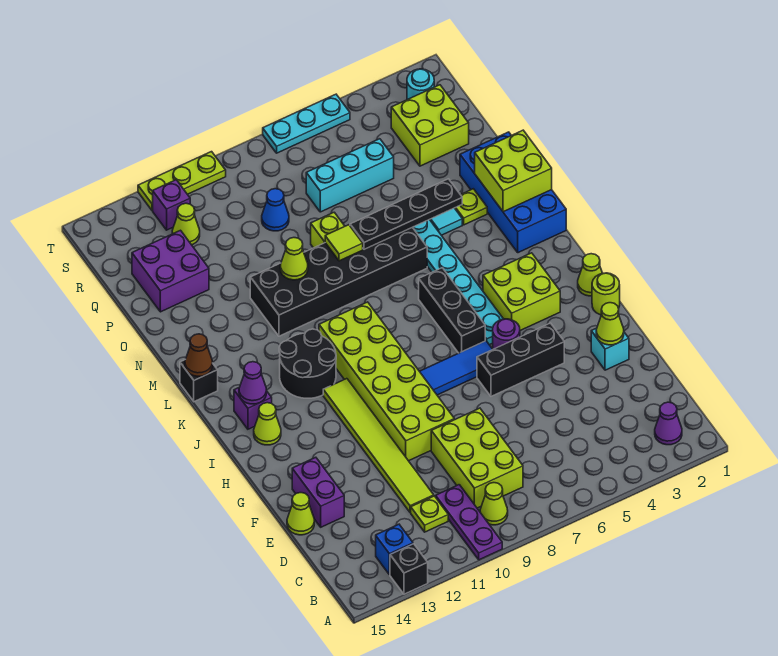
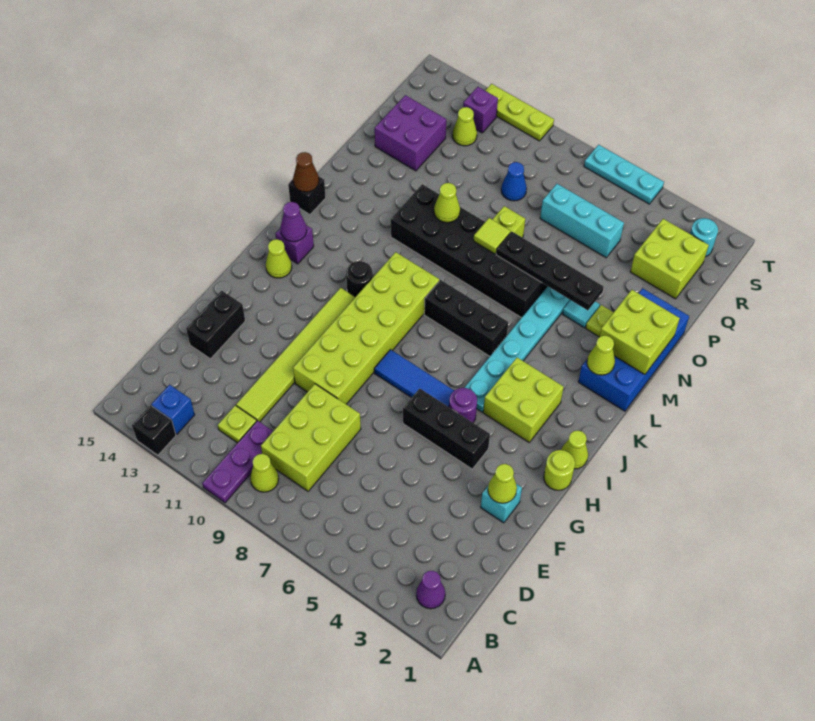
purple brick E14:F14 level 1 -> black brick E14:F14 level 1
lime cone E15 level 1 -> lime cone L2 level 2
black brick I6:K6 level 1 -> black brick K6:K8 level 1
black round brick J11:K12 level 1 -> black round brick J11 level 1

